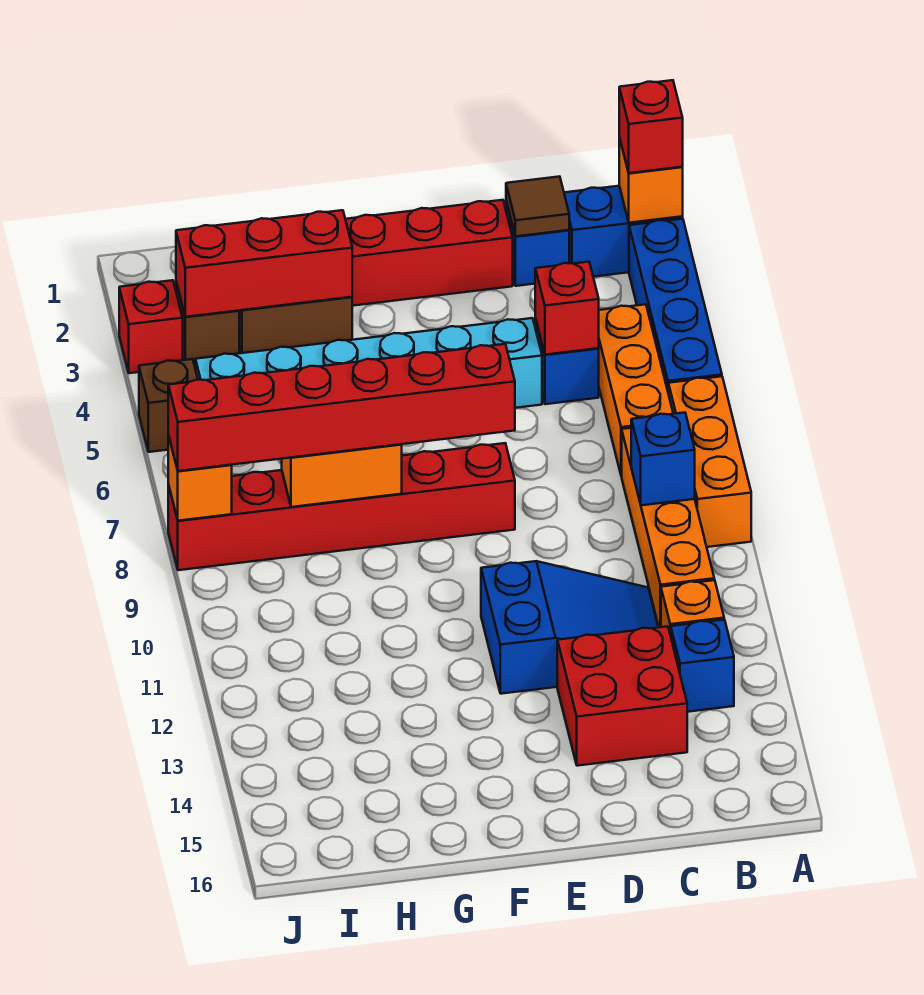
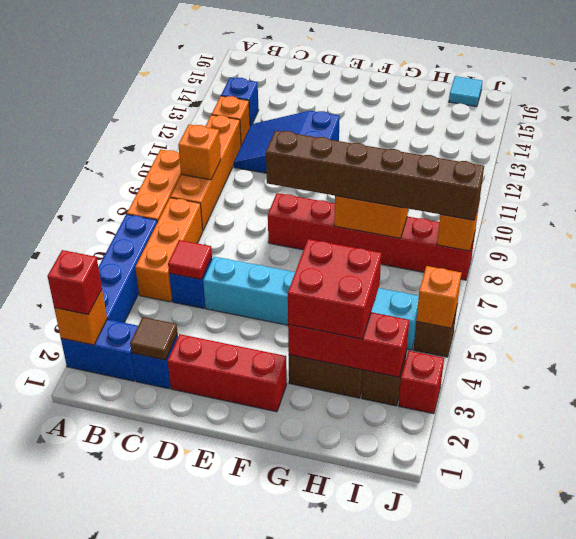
blue brick B9 level 2 -> orange brick B9 level 2
red brick C5 level 2 -> red tile C5 level 2
red brick C13:D14 level 1 -> red brick G3:H4 level 3
red brick E8:J8 level 3 -> brown brick E8:J8 level 3
none -> cyan tile I16 level 1
none -> orange brick J5 level 2

